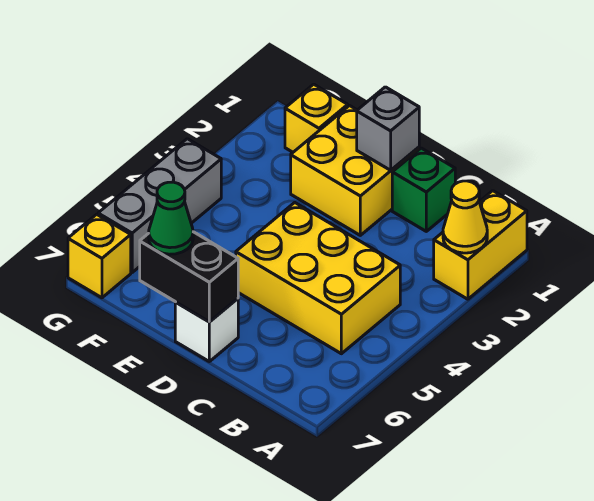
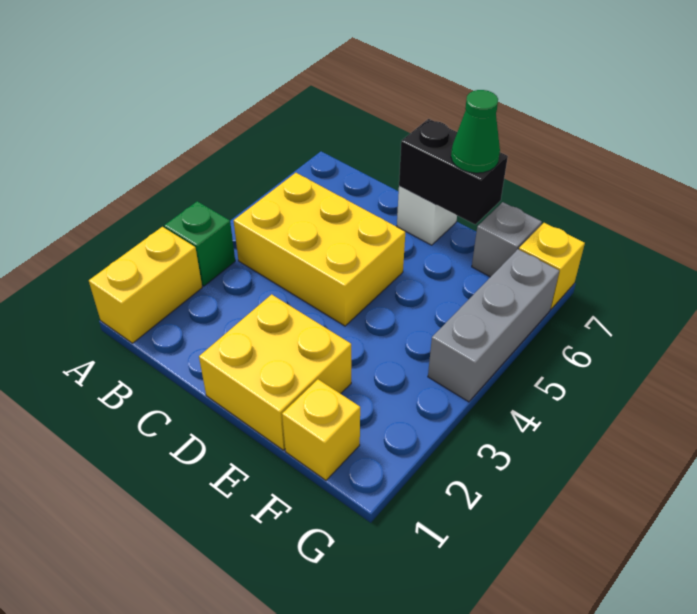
yellow cone A2 level 2 -> none
green brick C1 level 1 -> green brick A3 level 1
grey brick D1 level 2 -> grey brick F7 level 1

